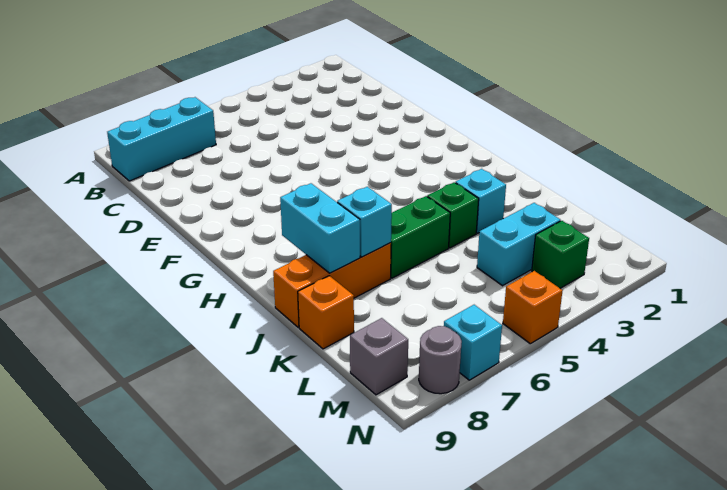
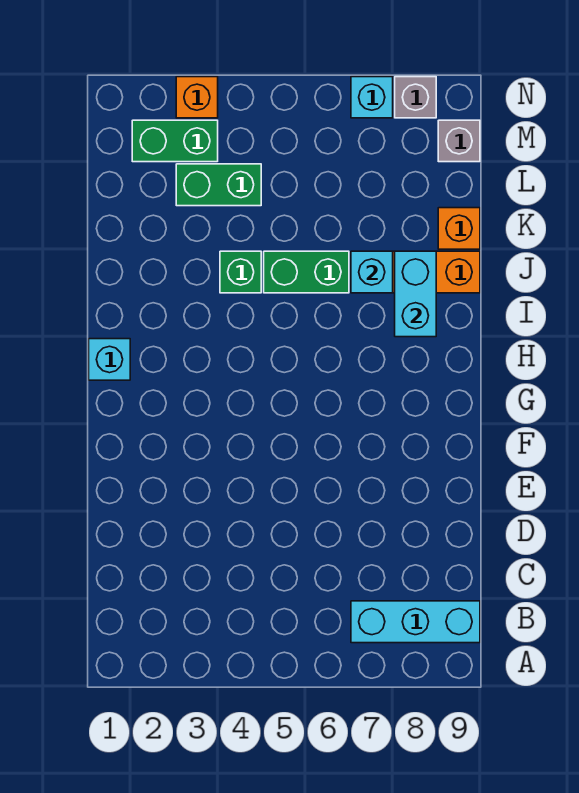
cyan brick J3 level 1 -> cyan brick H1 level 1
cyan brick L3:L4 level 1 -> green brick L3:L4 level 1
green brick M3 level 1 -> green brick M2:M3 level 1
orange brick N5 level 1 -> orange brick N3 level 1
grey round brick N8 level 1 -> grey brick N8 level 1

